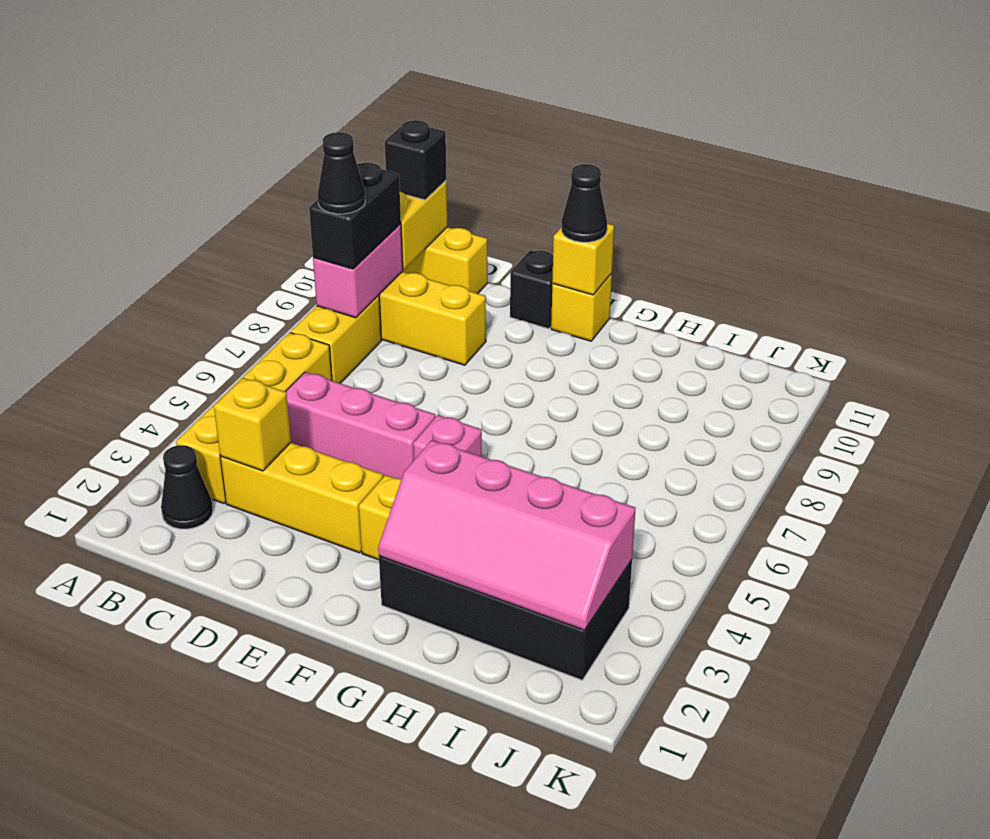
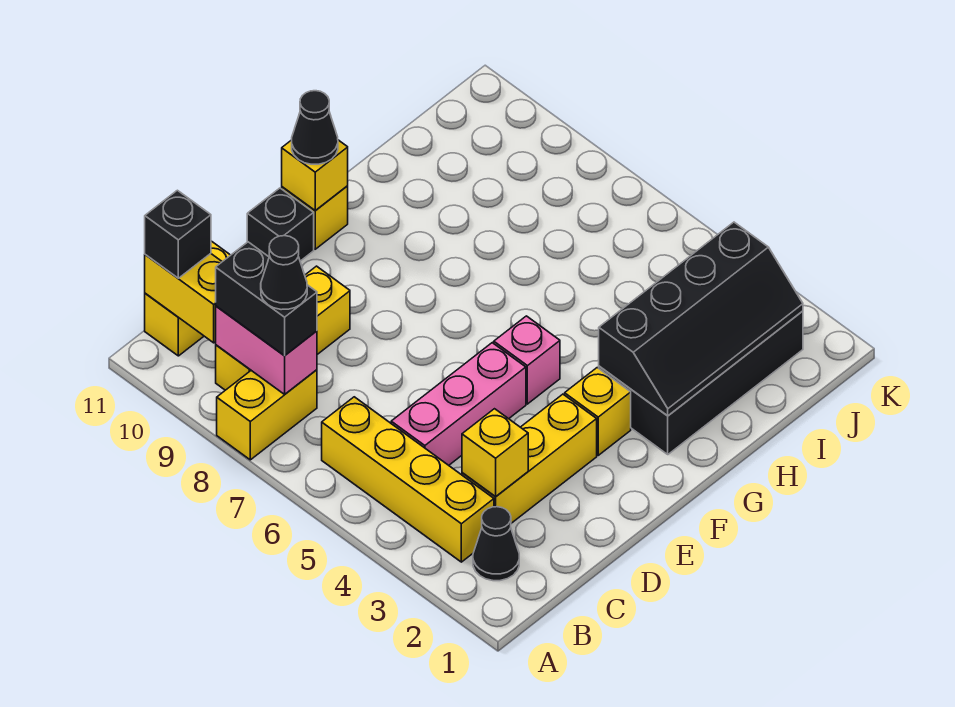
yellow brick B7:B8 level 1 -> yellow brick A8:B8 level 1
pink slope G2:J3 level 2 top 3 -> black slope G2:J3 level 2 top 3

